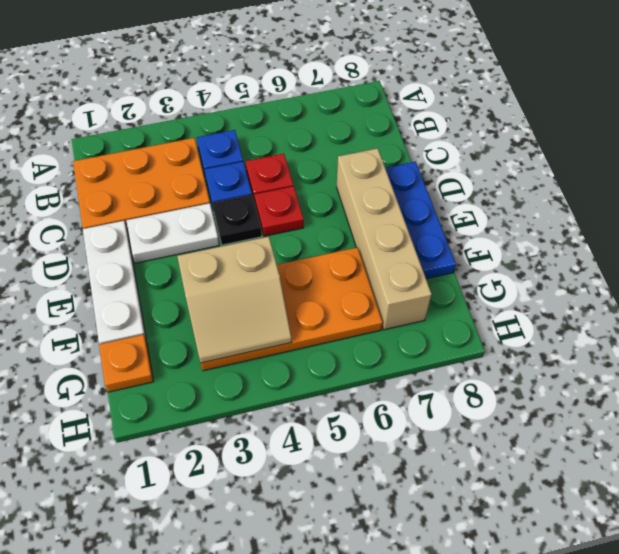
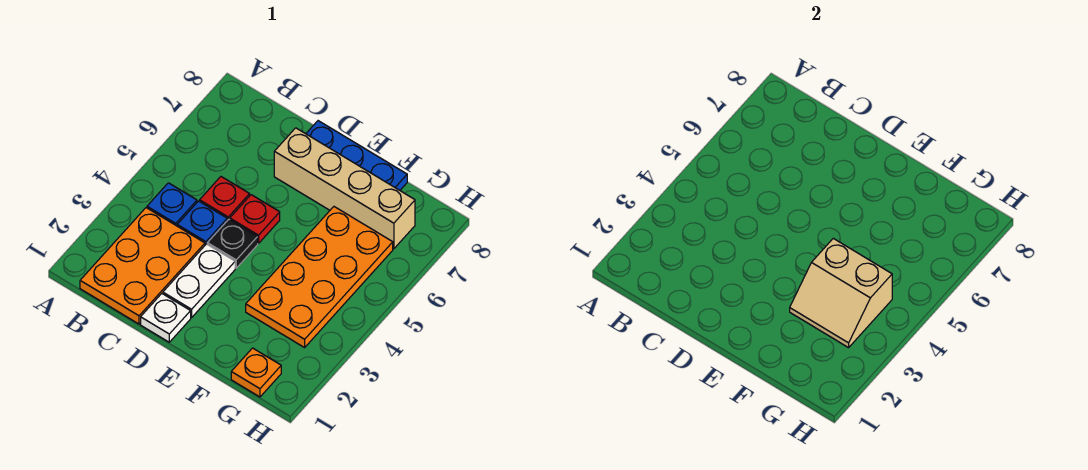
white plate D1:F1 level 1 -> white plate D1 level 1
tan slope F3:G4 level 2 top F -> tan slope F3:G4 level 2 top 4

